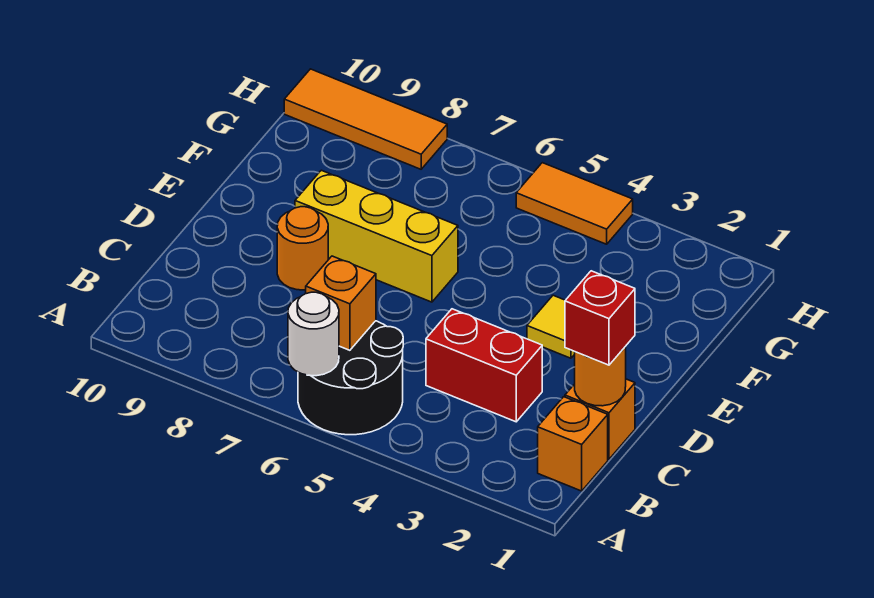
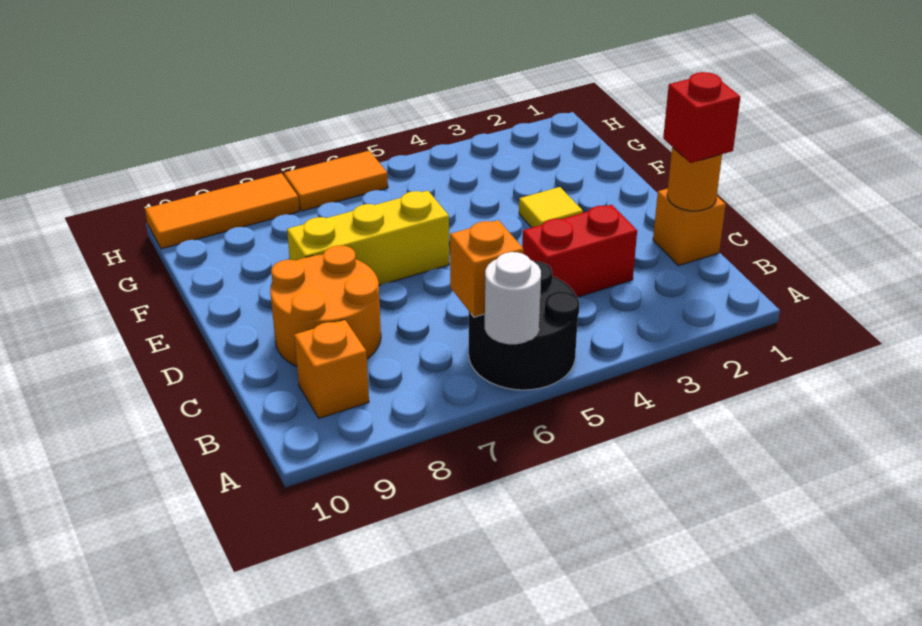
orange brick B1 level 1 -> orange brick B9 level 1
orange round brick D8 level 1 -> orange round brick C8:D9 level 1
orange tile H4:H5 level 1 -> orange tile H6:H7 level 1

